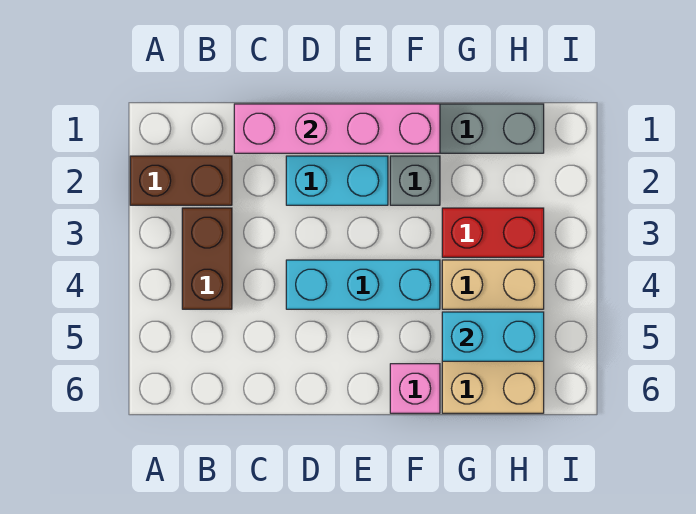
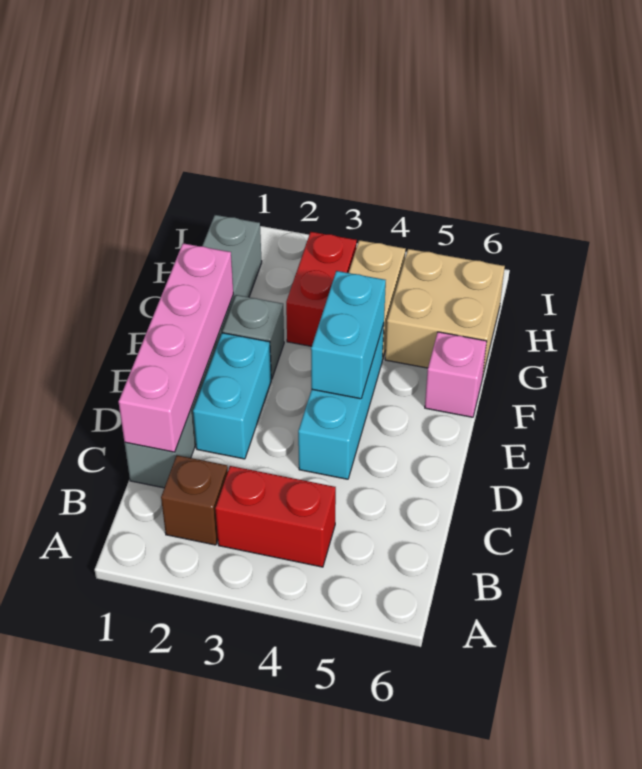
brown brick A2:B2 level 1 -> brown brick B2 level 1
brown brick B3:B4 level 1 -> red brick B3:B4 level 1
cyan brick G5:H5 level 2 -> cyan brick E4:F4 level 2

